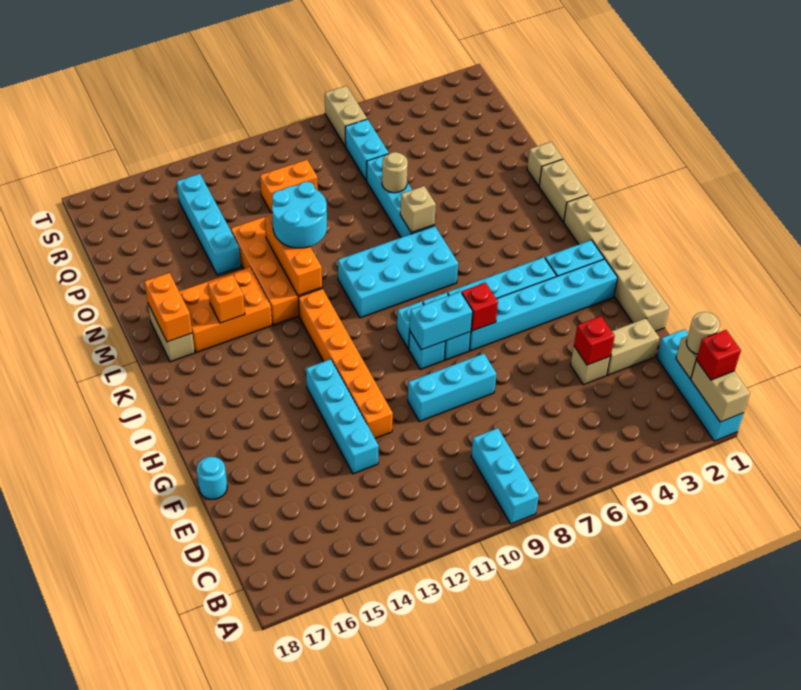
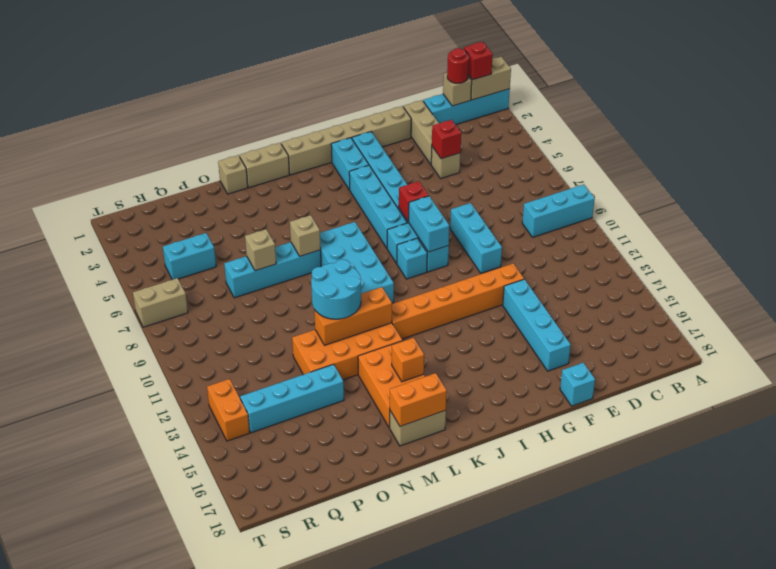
tan round brick C1 level 3 -> red round brick C1 level 3
tan brick E2:E3 level 1 -> tan brick E1:E3 level 1
cyan brick E13:H13 level 1 -> cyan brick F13:F16 level 1
cyan round brick F18 level 1 -> cyan brick F18 level 1
tan round brick O7 level 2 -> tan brick O7 level 2
cyan brick Q7:R7 level 1 -> cyan brick Q5:R5 level 1
orange brick Q10:Q11 level 1 -> orange brick S13:S14 level 1

